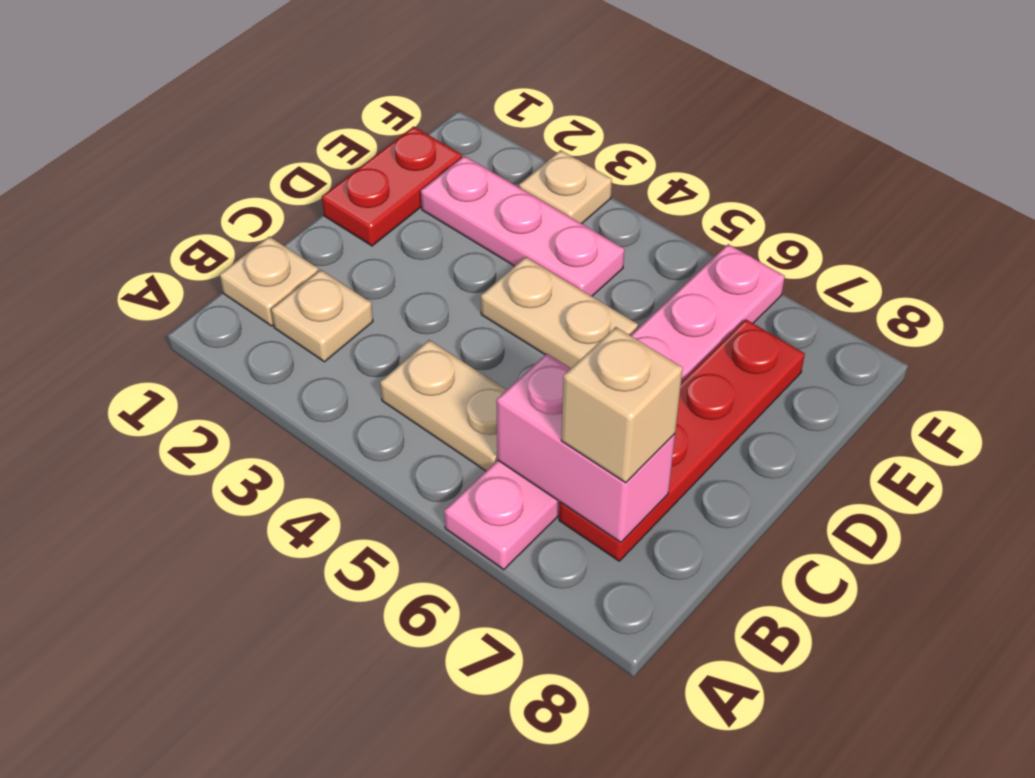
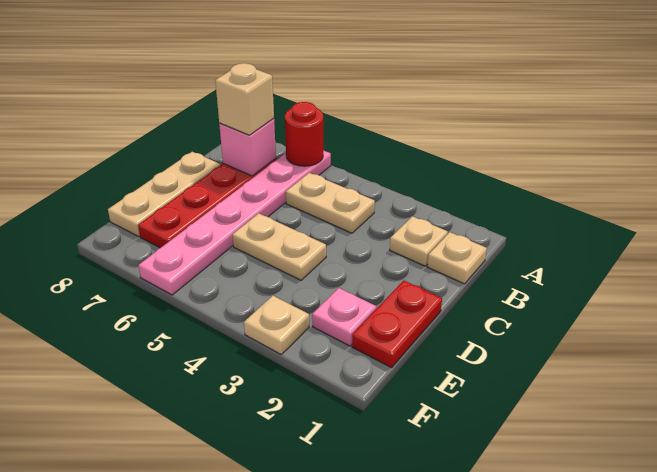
none -> red round brick A6 level 2
pink brick B6:B7 level 2 -> pink brick B7 level 2
none -> tan plate C8:E8 level 1
pink plate E2:E4 level 1 -> pink plate E2 level 1

